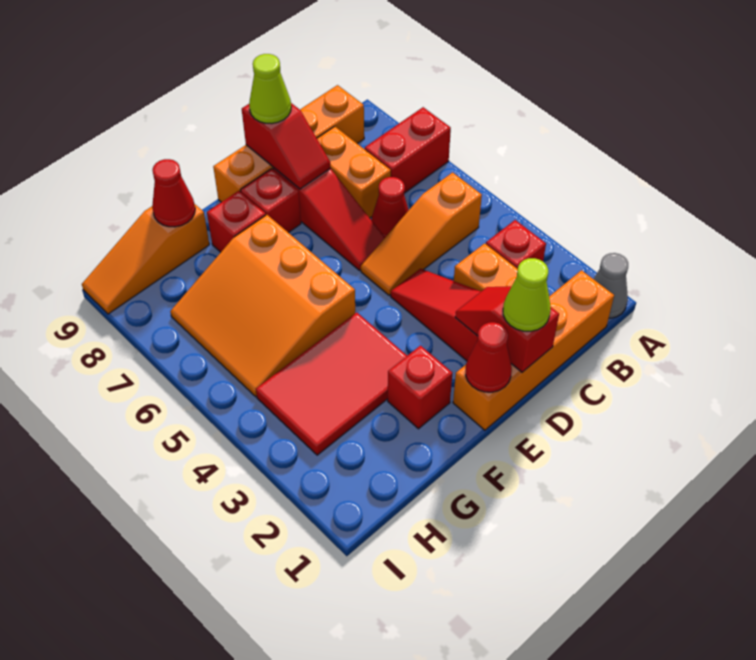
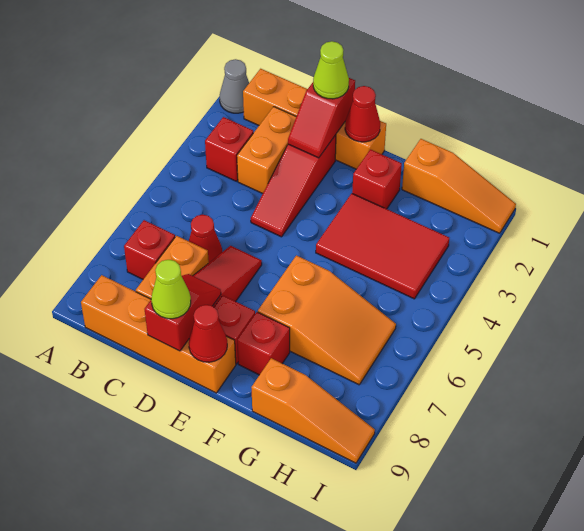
red brick A7:B7 level 1 -> red brick B7 level 1
orange slope B5:D5 level 1 top B -> orange slope G1:I1 level 1 top G
orange slope F5:H7 level 1 top F -> orange slope F6:H7 level 1 top F
red cone G9 level 2 -> red cone E9 level 2

